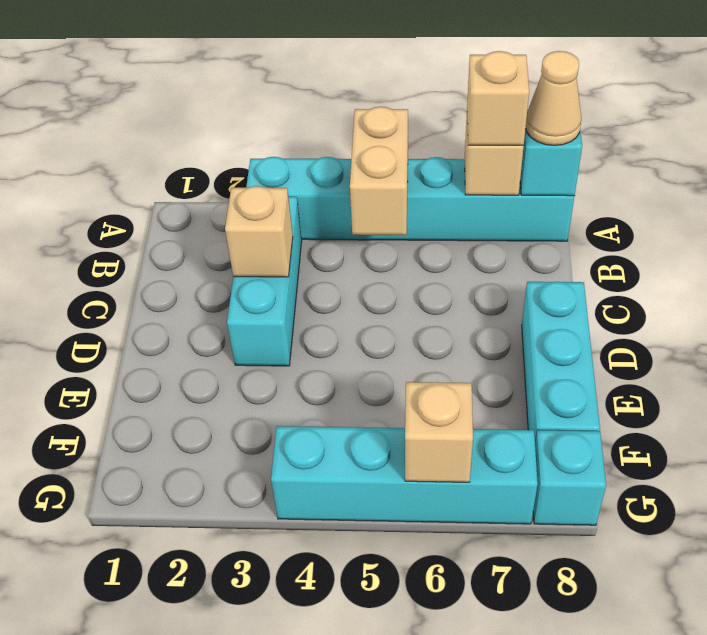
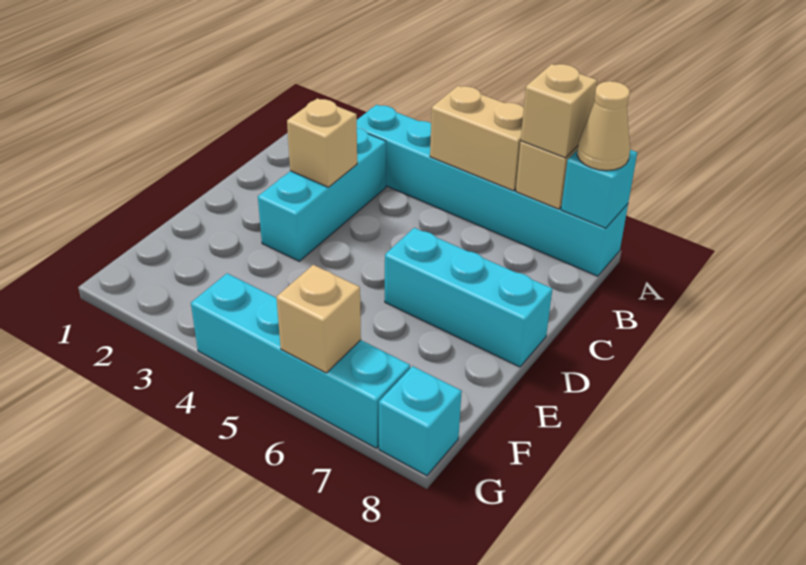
tan brick A5:B5 level 2 -> tan brick A5:A6 level 2
cyan brick D8:F8 level 1 -> cyan brick D6:D8 level 1

